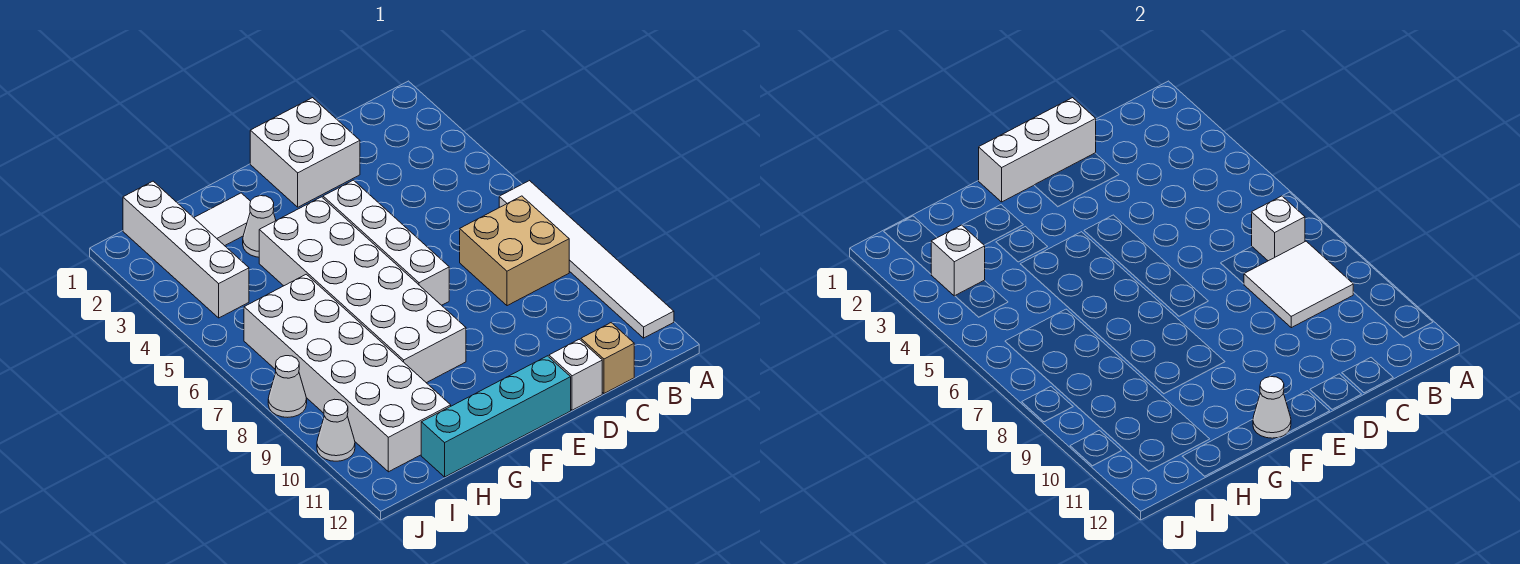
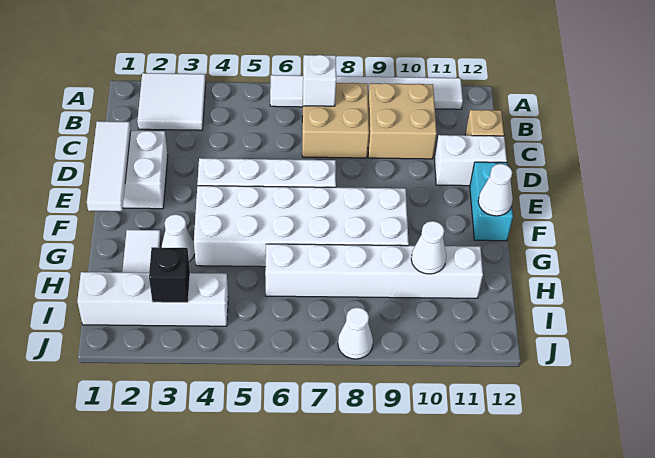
white tile B8:C9 level 2 -> white tile A2:B3 level 1
none -> tan brick B9:C10 level 1
white brick D1:F1 level 2 -> white tile D1:F1 level 2
white brick D12 level 1 -> white brick D11:D12 level 1
cyan brick E12:H12 level 1 -> cyan brick E12:F12 level 1
white brick H6:I11 level 1 -> white brick H6:H11 level 1
white brick I3 level 2 -> black brick I3 level 2
white cone J10 level 1 -> white cone H10 level 2

